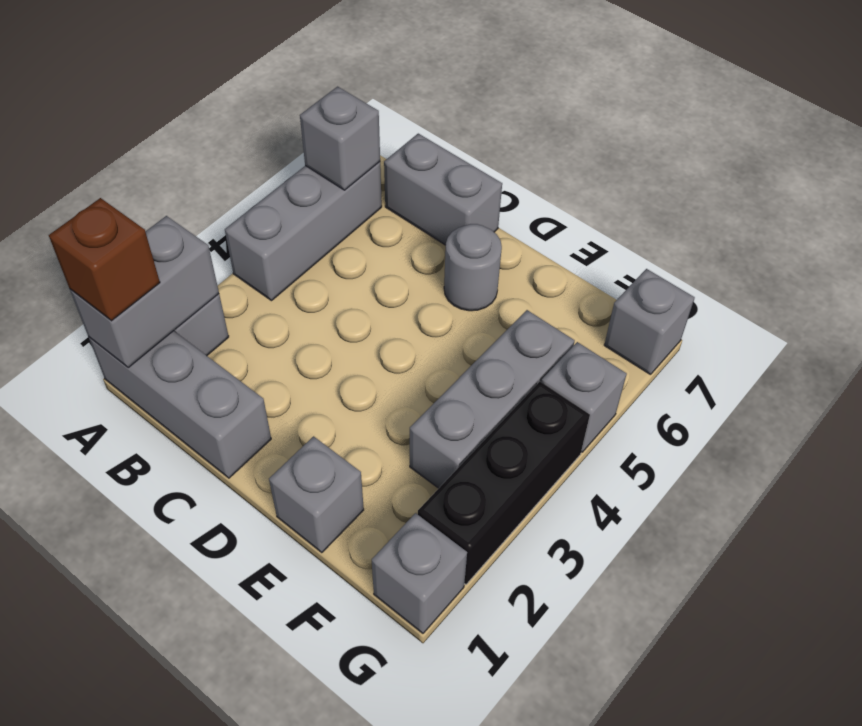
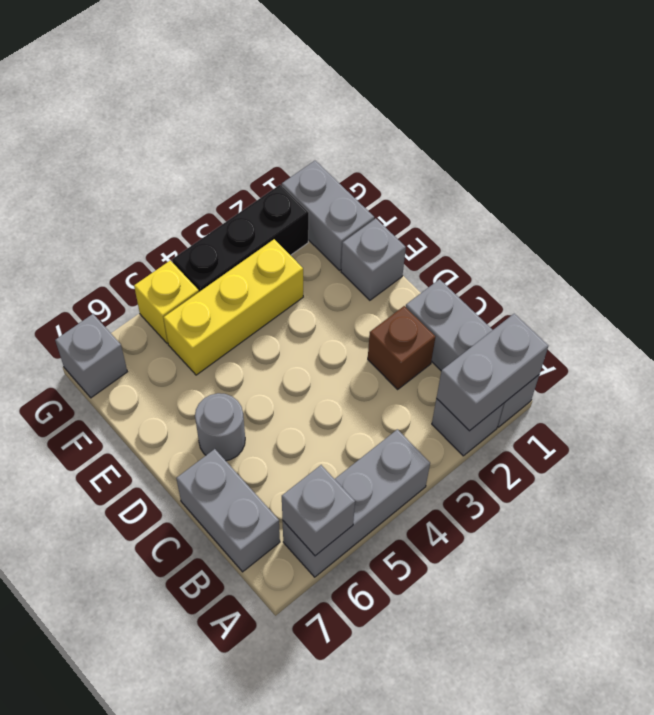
brown brick A1 level 3 -> brown brick C2 level 1
grey brick F3:F5 level 1 -> yellow brick F3:F5 level 1
grey brick G1 level 1 -> grey brick F1:G1 level 1
grey brick G5 level 1 -> yellow brick G5 level 1

